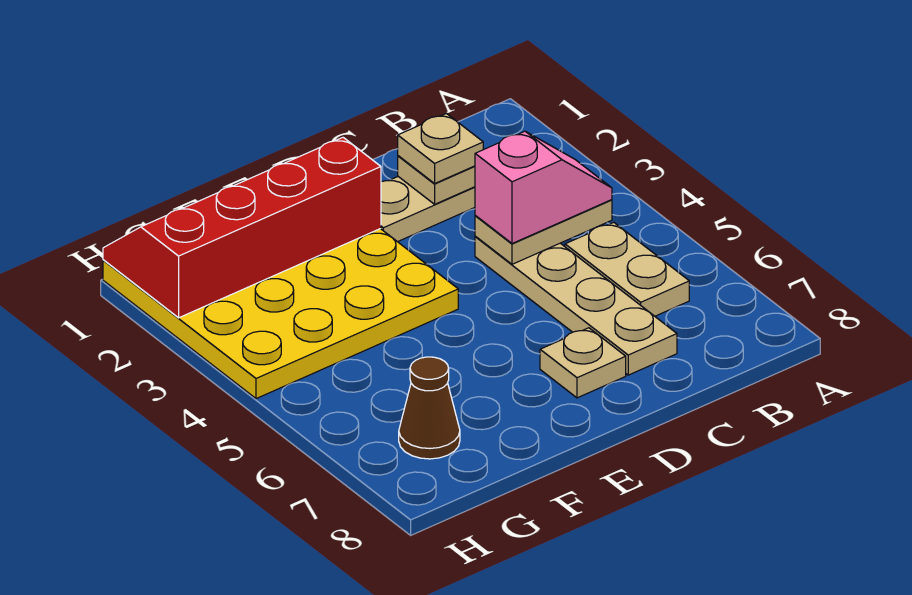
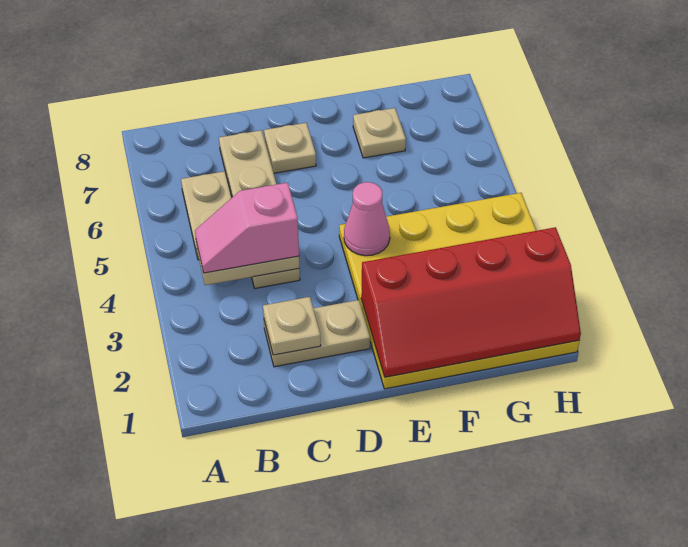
tan plate C2 level 3 -> tan plate F7 level 1
none -> pink cone E4 level 2
brown cone G7 level 1 -> none

